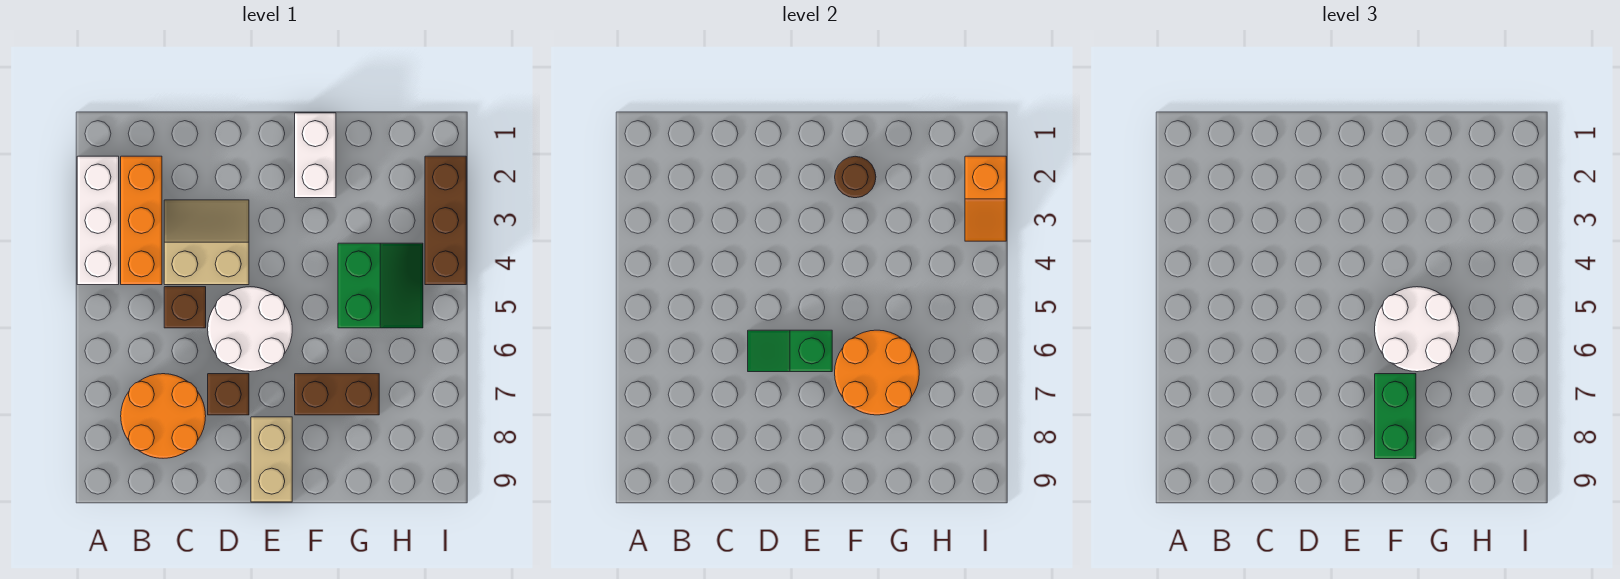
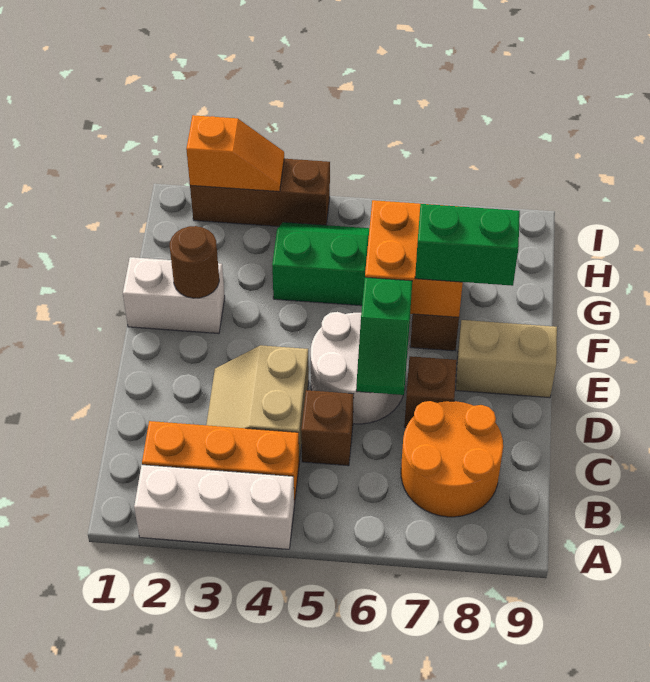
white round brick F5:G6 level 3 -> none
orange round brick F6:G7 level 2 -> orange brick F6:G7 level 2

